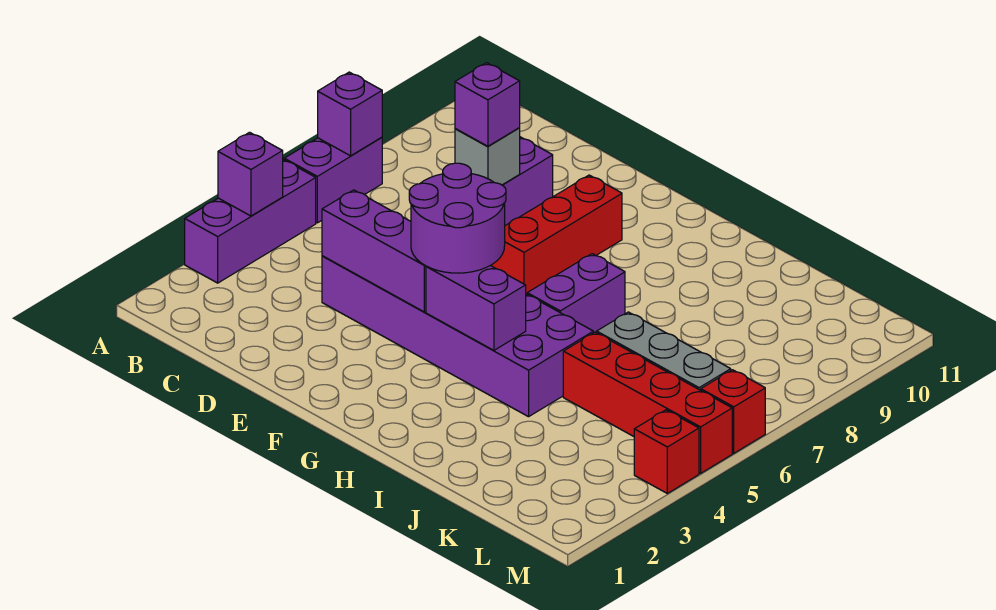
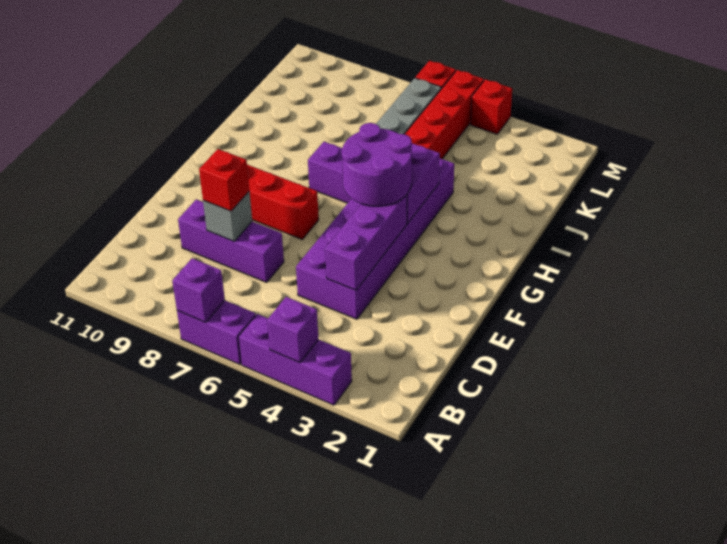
purple brick D8 level 3 -> red brick D8 level 3

